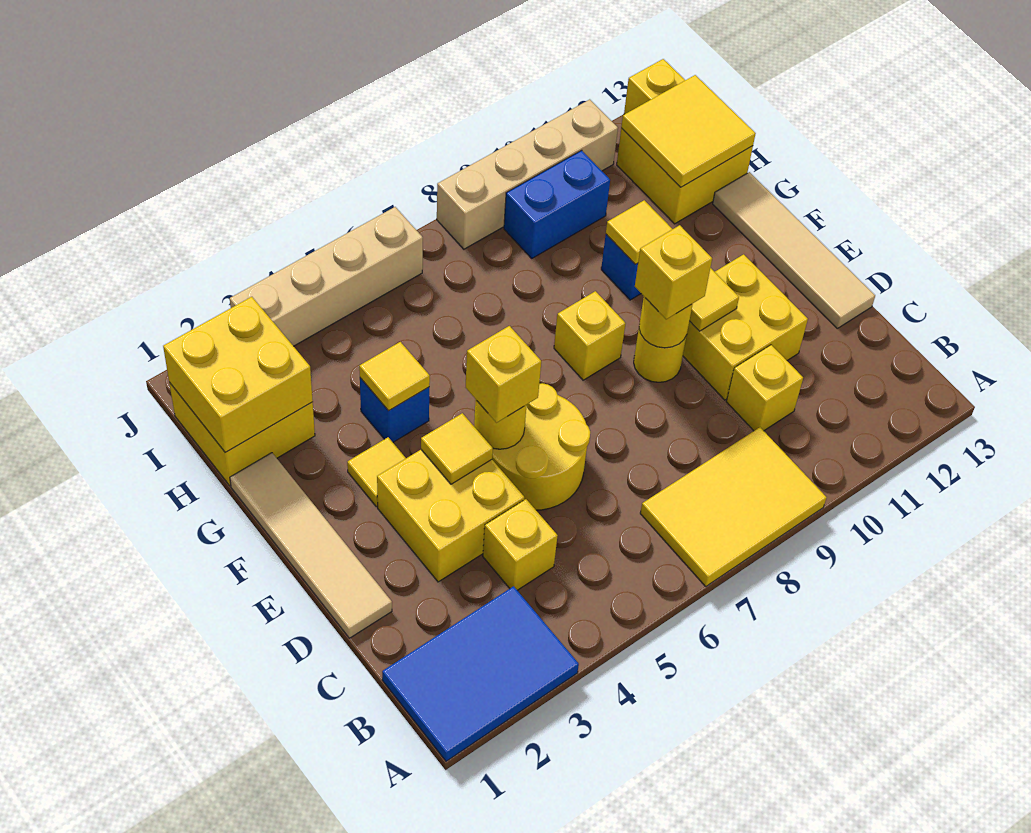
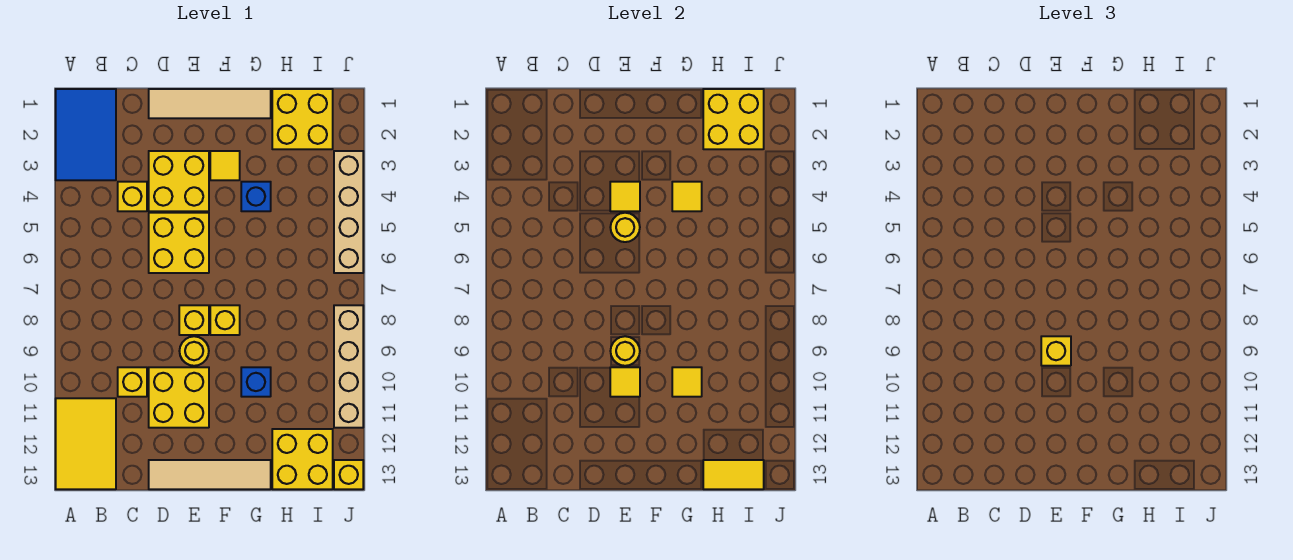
yellow tile A7:B9 level 1 -> yellow tile A11:B13 level 1
yellow round brick D5:E6 level 1 -> yellow brick D5:E6 level 1
yellow brick E5 level 3 -> yellow brick E8 level 1
yellow tile H12:I13 level 2 -> yellow tile H13:I13 level 2
blue brick I9:I10 level 1 -> none

